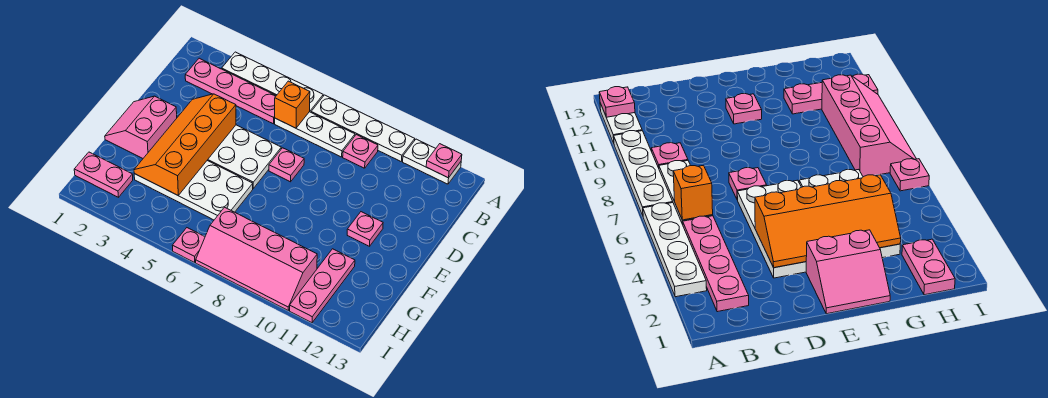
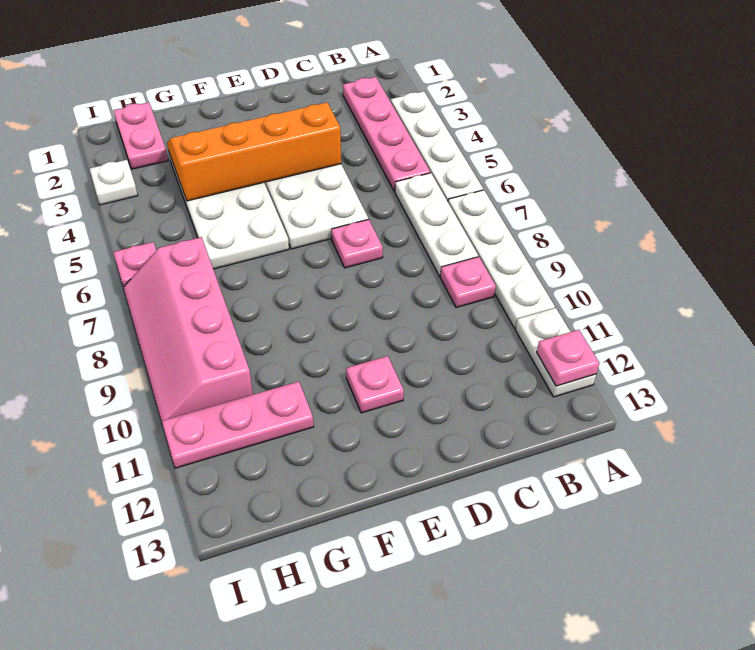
orange brick B6 level 2 -> none
pink slope E1:F2 level 1 top 2 -> none
none -> white plate I3 level 1

